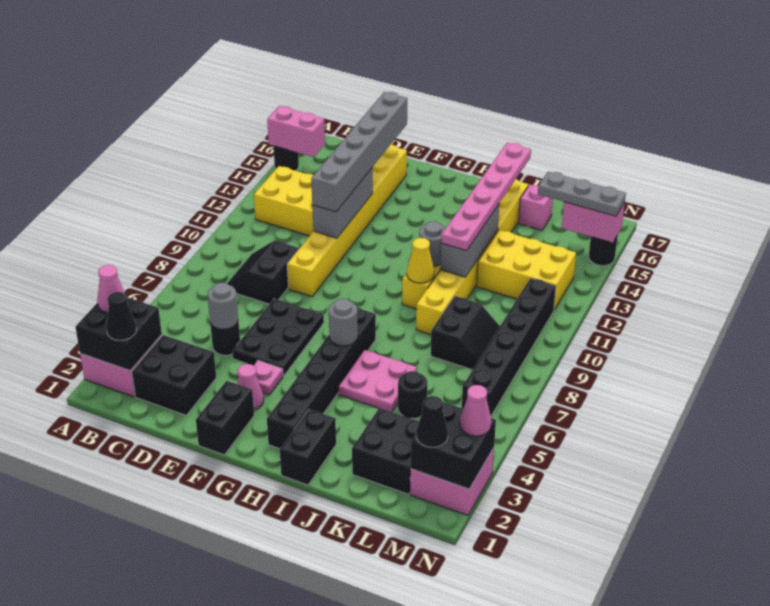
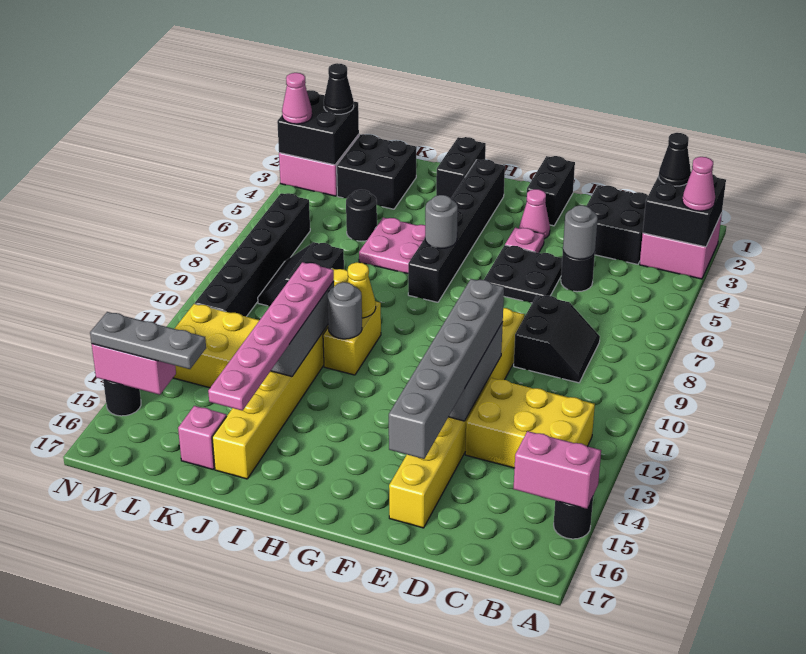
black plate E5:F7 level 1 -> black plate E5:F6 level 1

